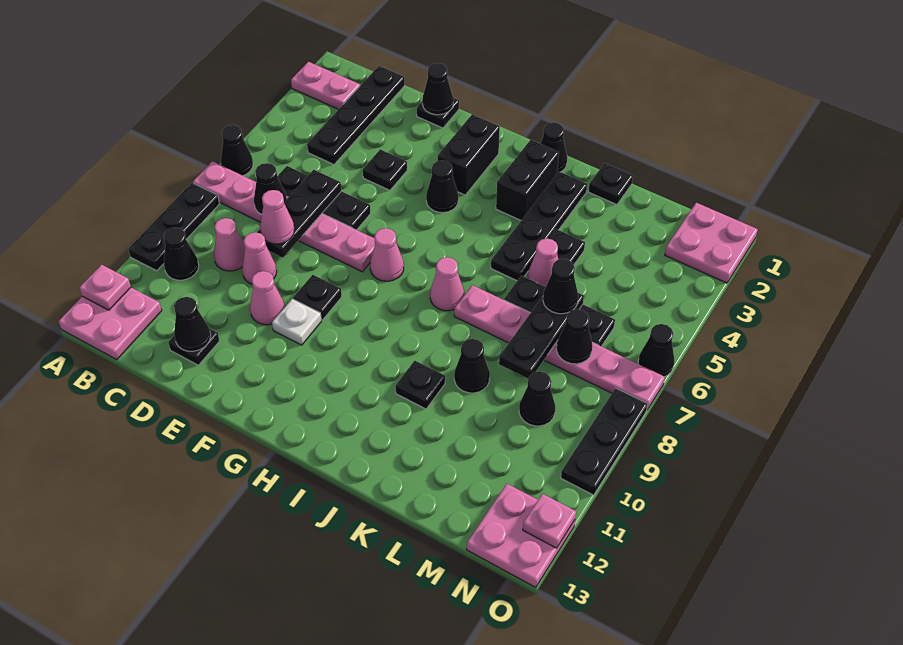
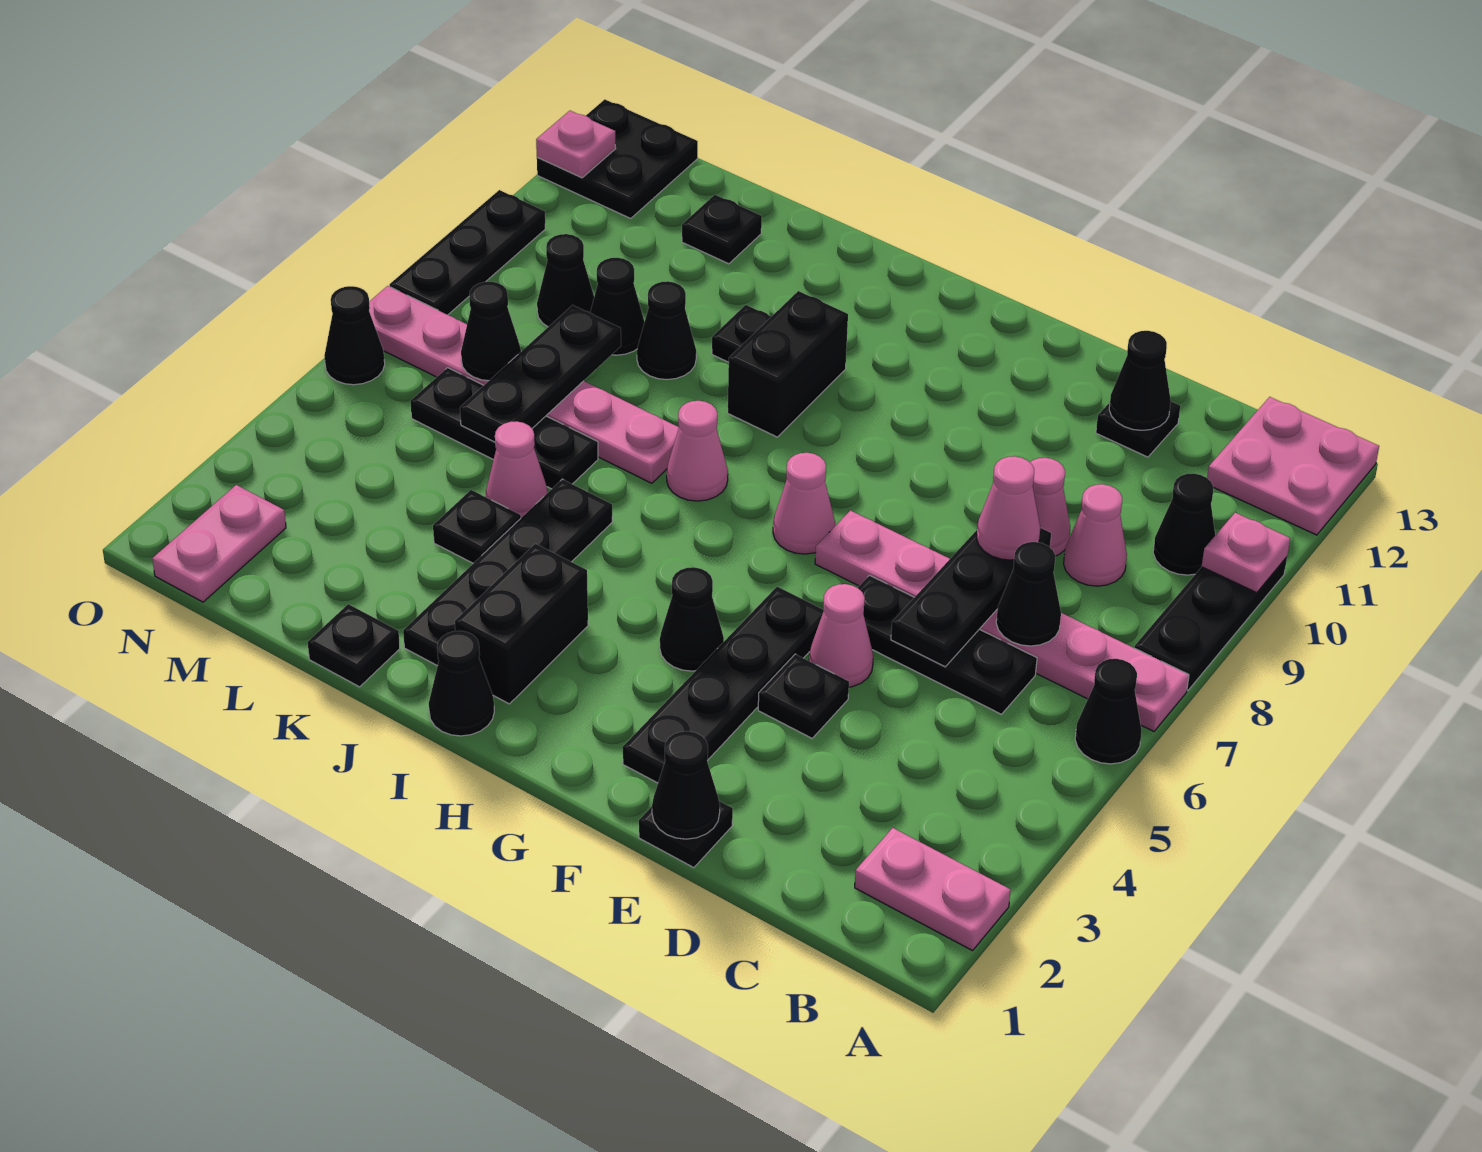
pink plate A12 level 2 -> pink plate A10 level 2
black plate C1:C4 level 1 -> black plate F2:F5 level 1
pink cone E10 level 1 -> pink cone E5 level 1
black plate F9 level 1 -> black plate L12 level 1
white plate F10 level 1 -> none
black brick G2:G3 level 1 -> black brick I9:I10 level 1
black cone L6 level 3 -> black cone L9 level 1
pink plate N1:O2 level 1 -> pink plate N1:N2 level 1
pink plate N12:O13 level 1 -> black plate N12:O13 level 1

